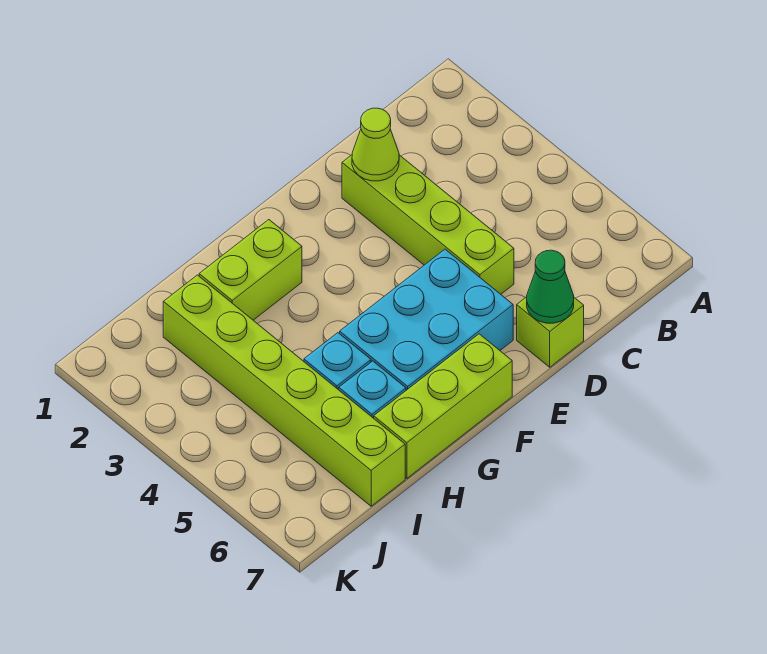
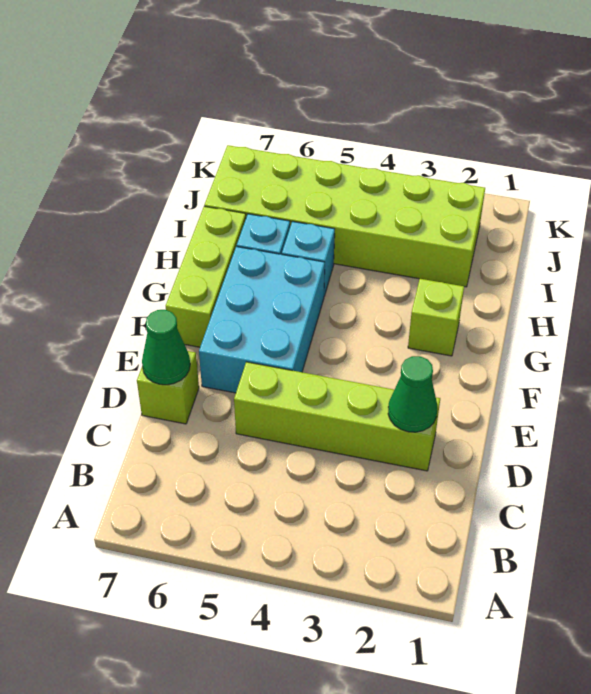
lime cone D2 level 2 -> green cone D2 level 2
lime brick G2:H2 level 1 -> lime brick G2 level 1
lime brick I2:I7 level 1 -> lime brick I2:J7 level 1

